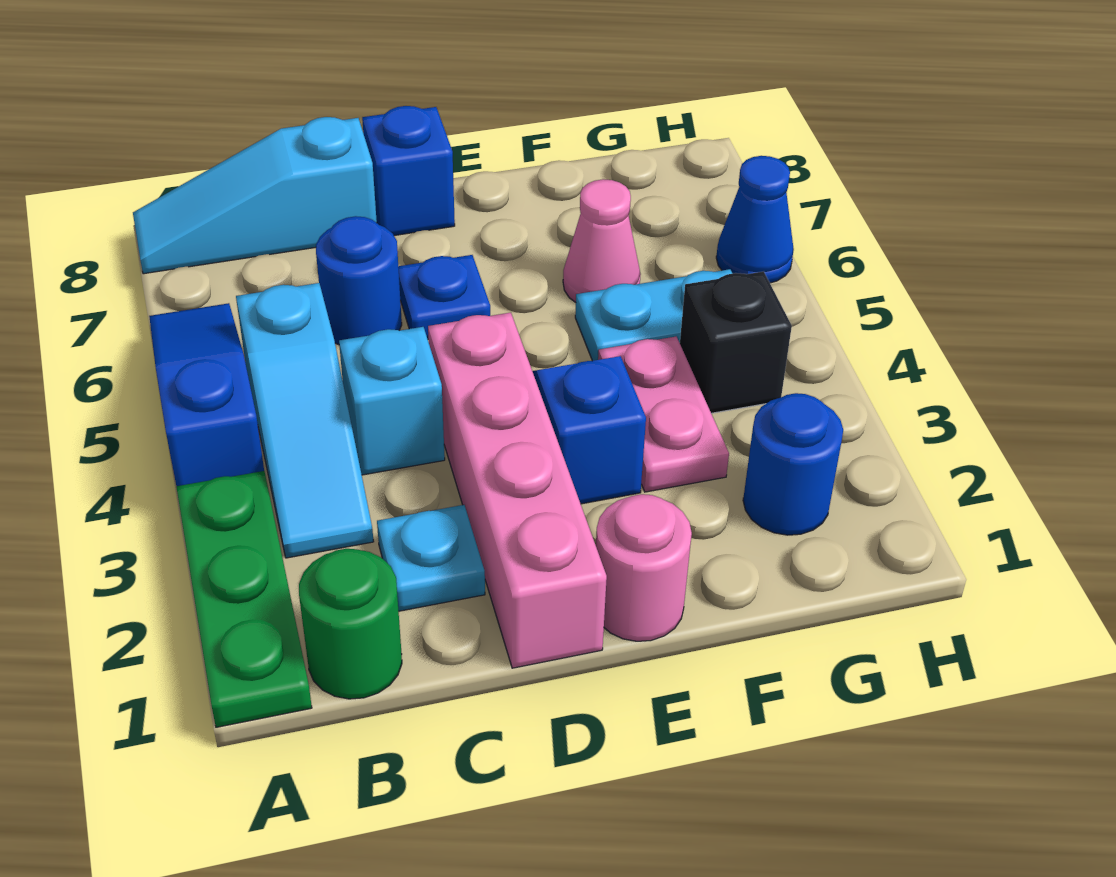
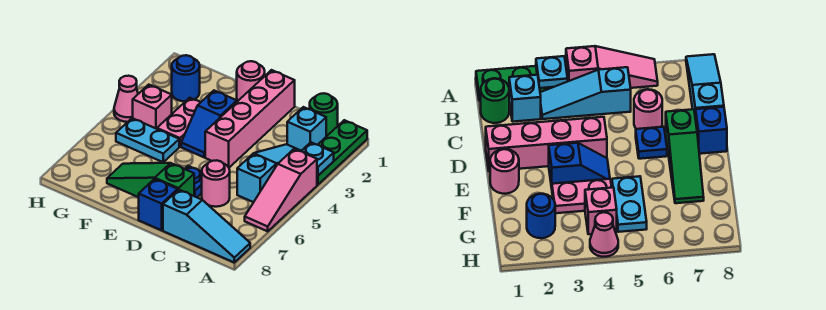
blue slope A4:A6 level 1 top 4 -> pink slope A4:A6 level 1 top 4
cyan plate C2 level 1 -> cyan plate A3 level 2
cyan brick C4 level 1 -> cyan brick B2 level 1
blue round brick C6 level 1 -> pink round brick C6 level 1
none -> green slope D7:F7 level 1 top D
pink cone F6 level 1 -> pink cone H4 level 1
black brick G4 level 1 -> pink brick G4 level 1
blue cone H6 level 1 -> none

